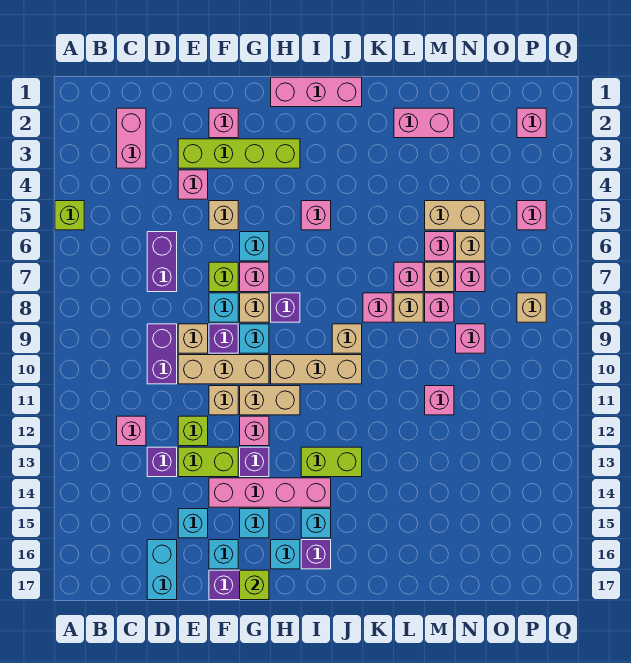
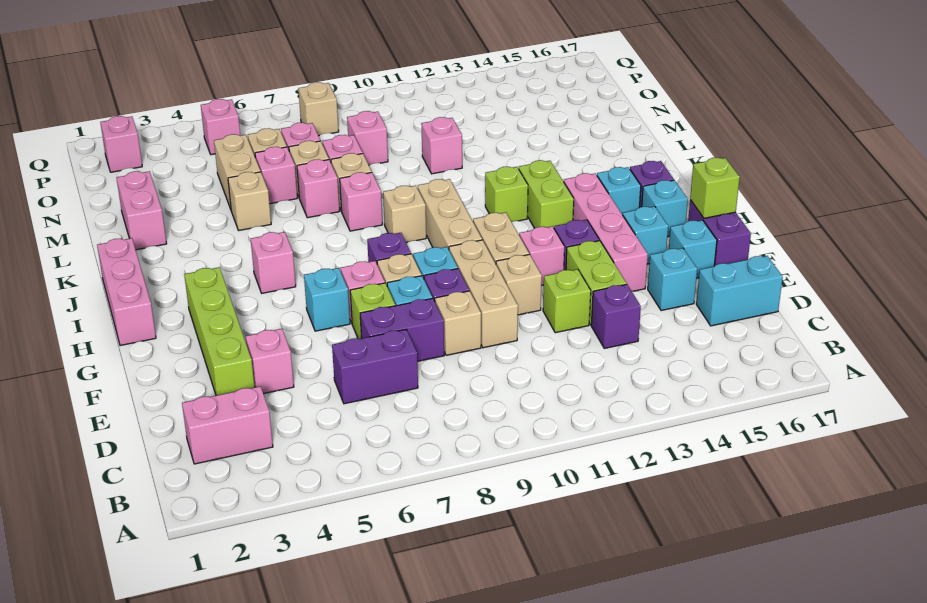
lime brick A5 level 1 -> lime brick J12 level 1
pink brick C12 level 1 -> none
purple brick D9:D10 level 1 -> purple brick E7:E8 level 1
pink brick F2 level 1 -> none
tan brick F5 level 1 -> tan brick L5 level 1

